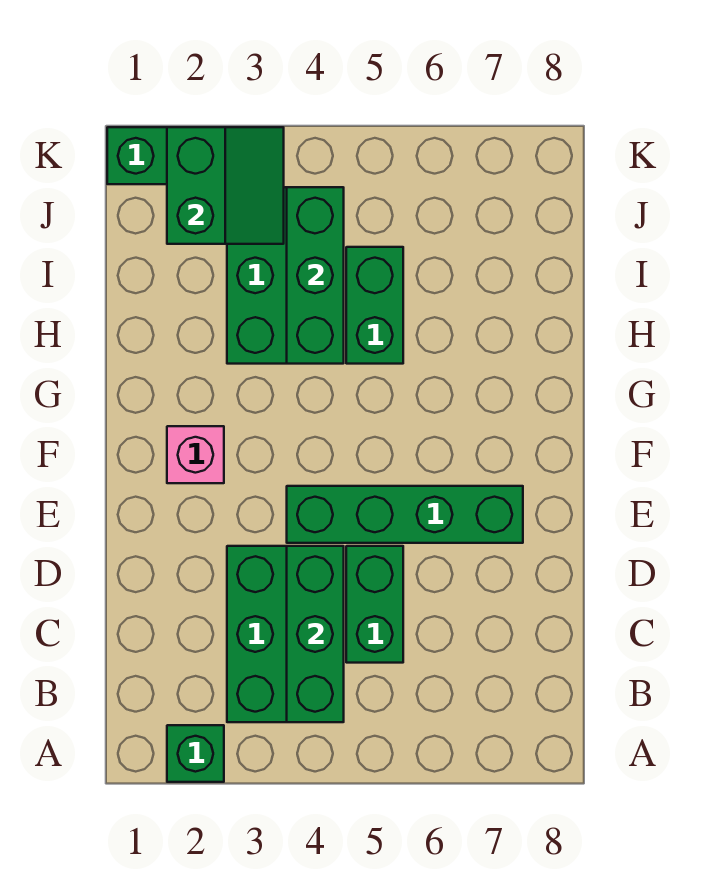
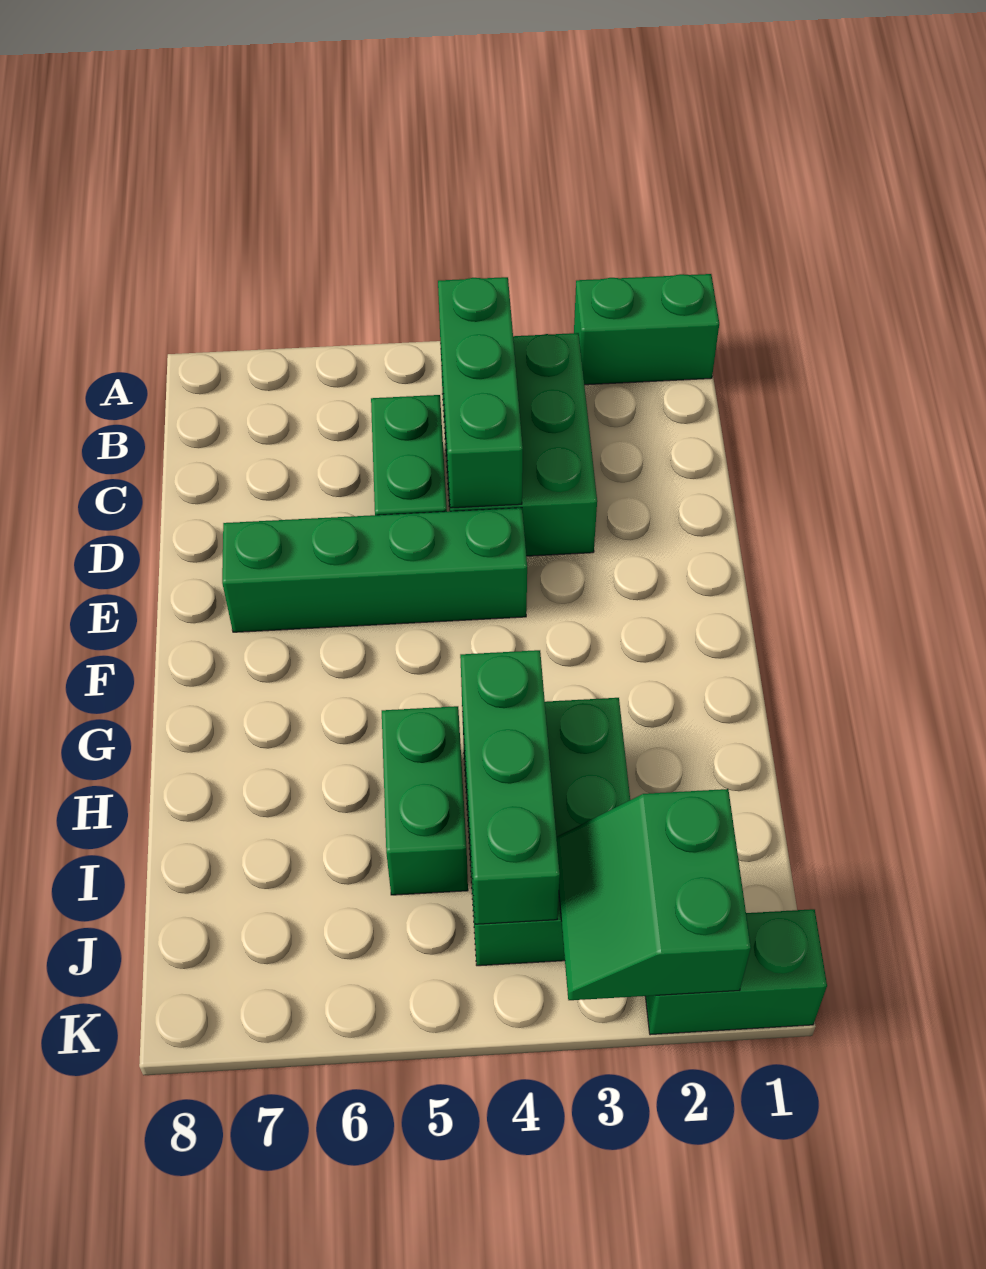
green brick A2 level 1 -> green brick A1:A2 level 1
pink brick F2 level 1 -> none

